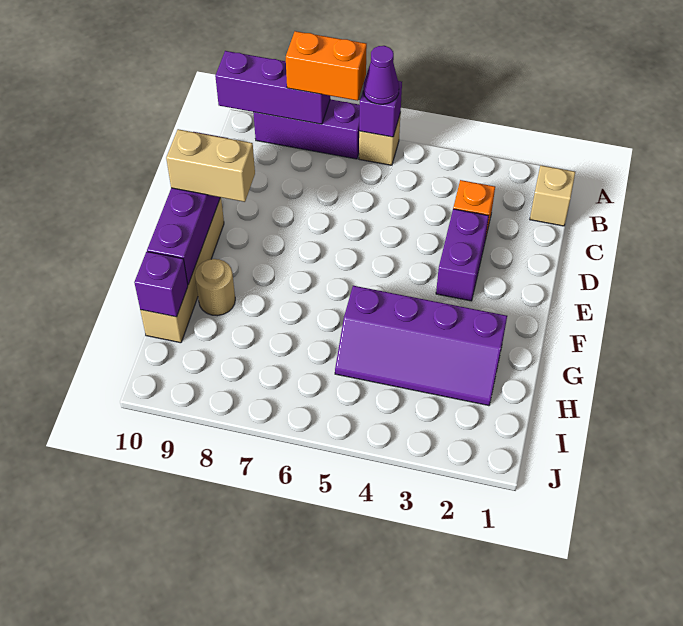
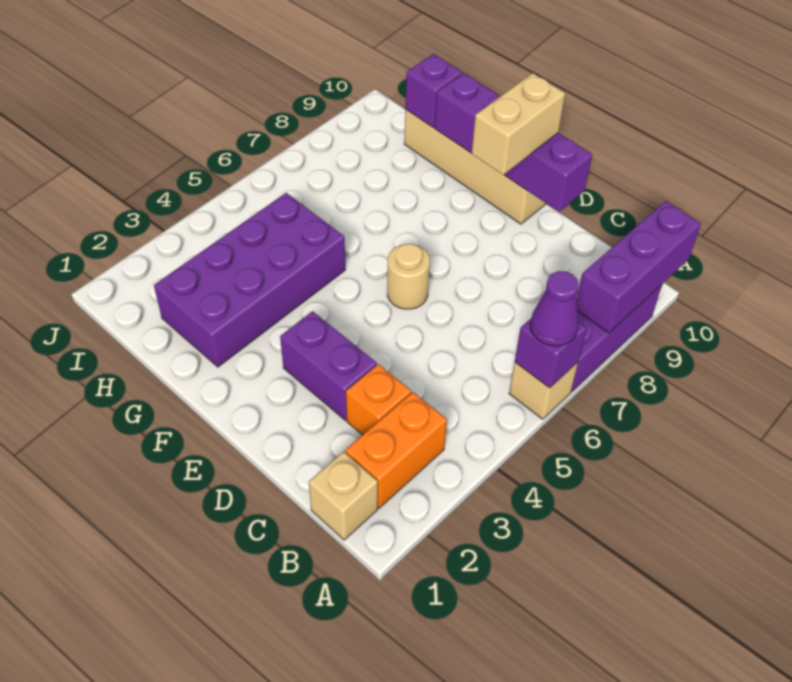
orange brick A7:A8 level 3 -> orange brick B2:B3 level 1
purple slope G2:H5 level 1 top G -> purple brick G2:H5 level 1
tan round brick G9 level 1 -> tan round brick E6 level 1

